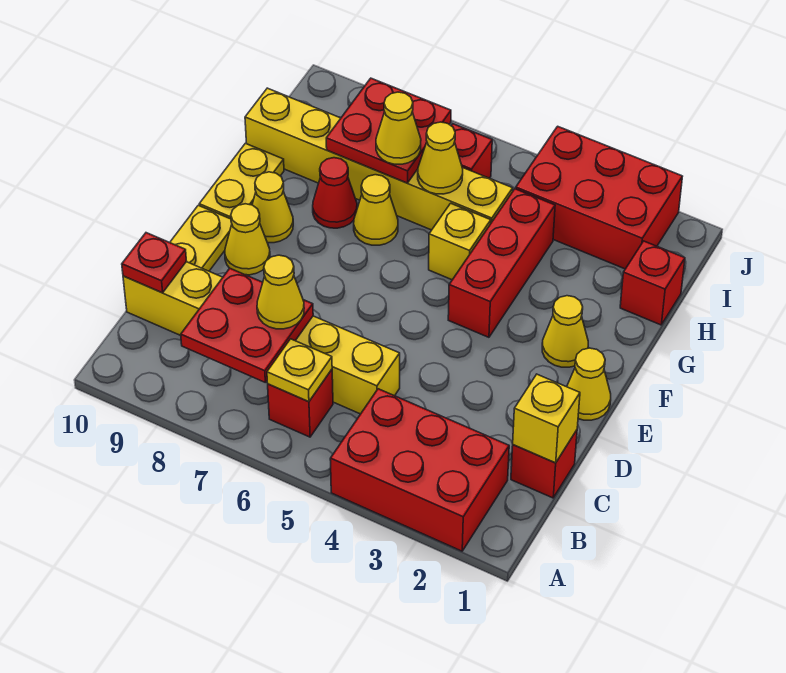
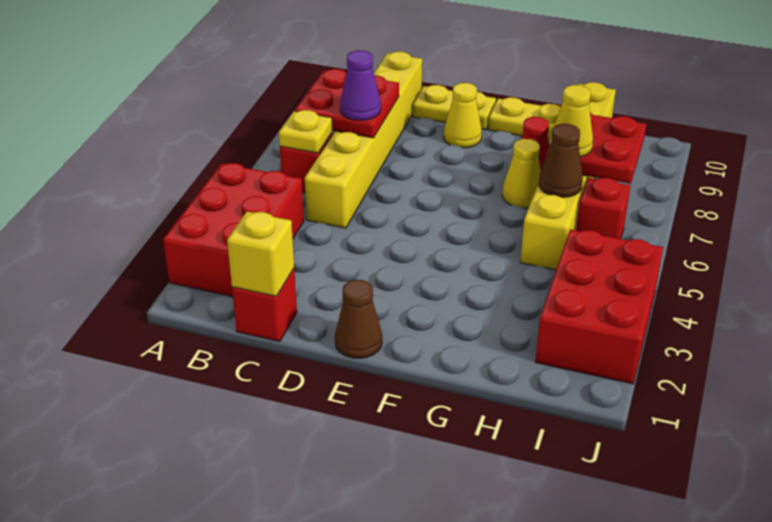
yellow cone C7 level 3 -> purple cone C7 level 3
red plate C10 level 2 -> none
yellow cone E1 level 1 -> brown cone E1 level 1
yellow cone F2 level 1 -> none
red brick F4:H4 level 1 -> none
yellow cone F9 level 1 -> none
yellow brick G5 level 1 -> none
red brick H1 level 1 -> none
yellow cone H6 level 2 -> brown cone H6 level 2

